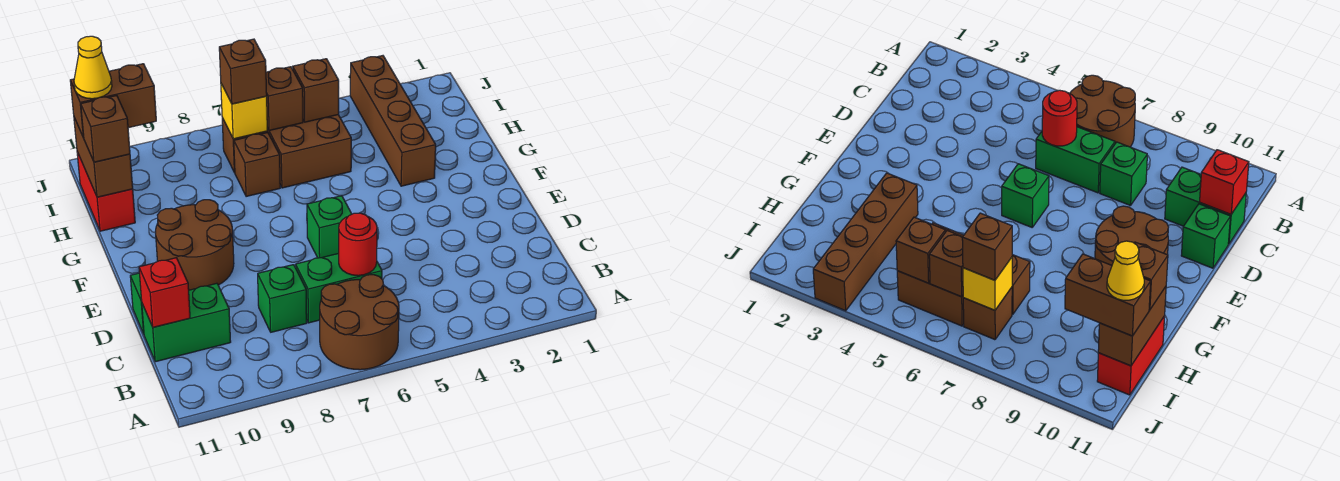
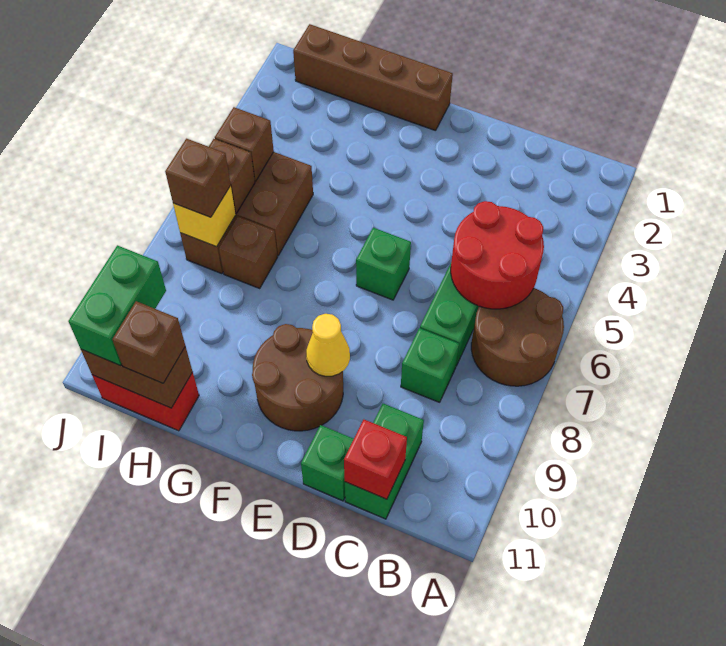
red round brick C6 level 2 -> red round brick B5:C6 level 2
brown brick G3:J3 level 1 -> brown brick F1:I1 level 1
brown brick I10:I11 level 3 -> green brick I10:I11 level 3
yellow cone I11 level 4 -> yellow cone E9 level 2

